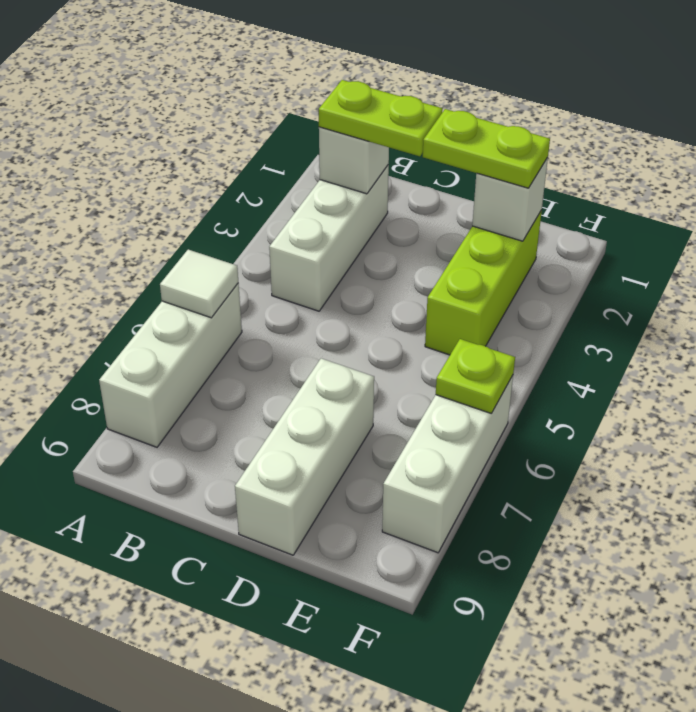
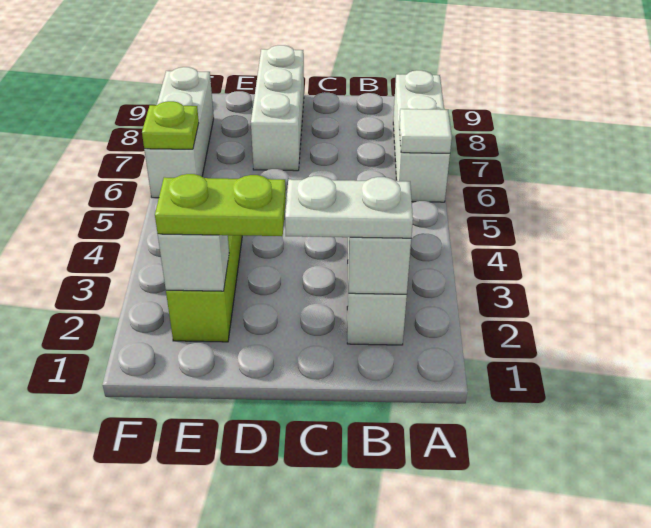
lime plate B2:C2 level 3 -> white plate B2:C2 level 3

